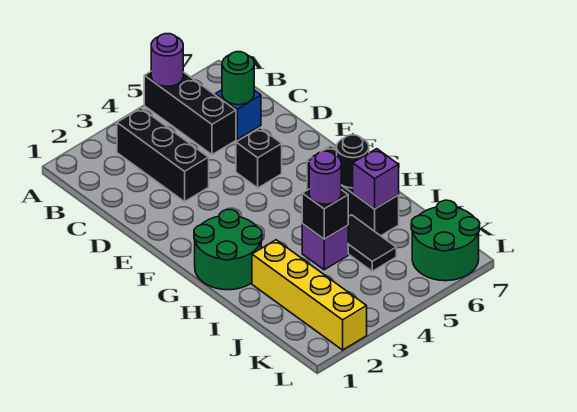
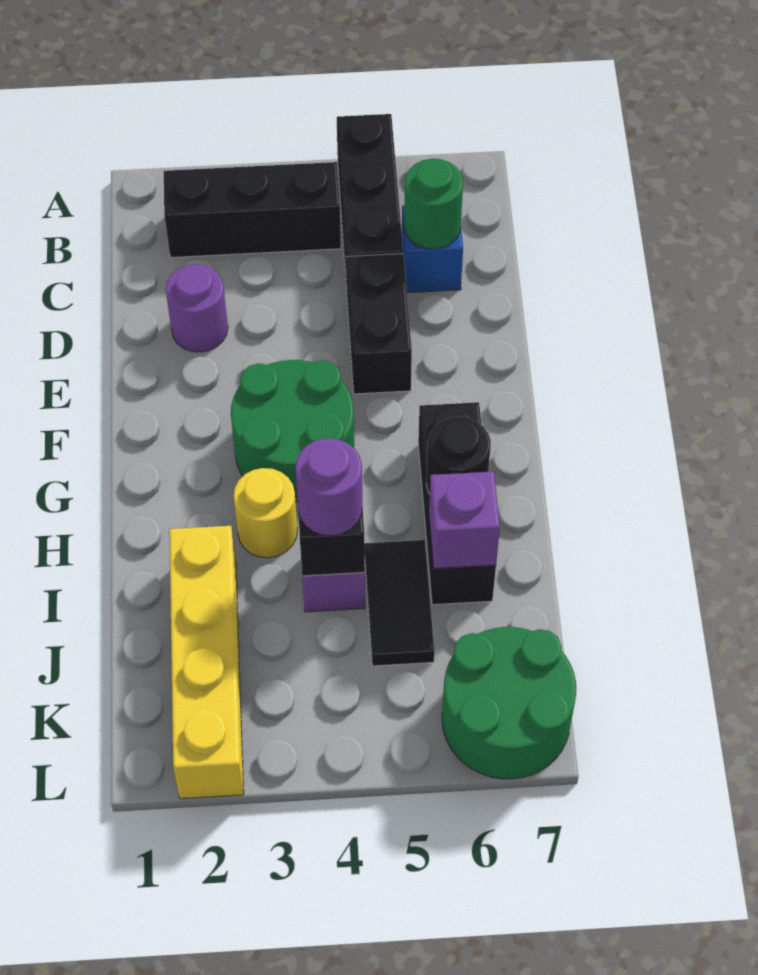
purple round brick A5 level 2 -> purple round brick D2 level 1
black brick B3:D3 level 1 -> black brick B2:B4 level 1
black brick E5 level 1 -> black brick D5:E5 level 1
green round brick G1:H2 level 1 -> green round brick F3:G4 level 1
none -> yellow round brick H3 level 1

